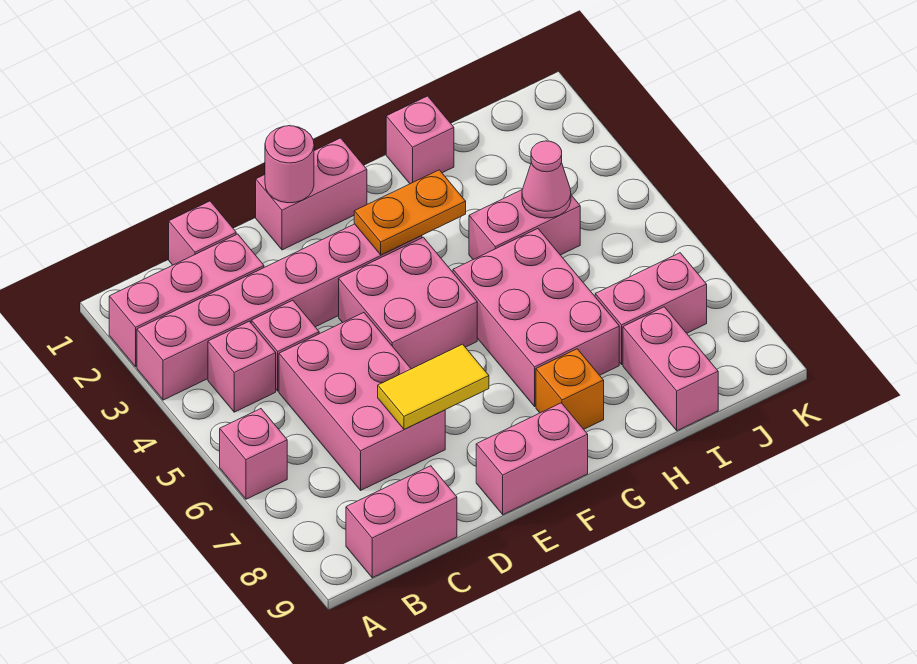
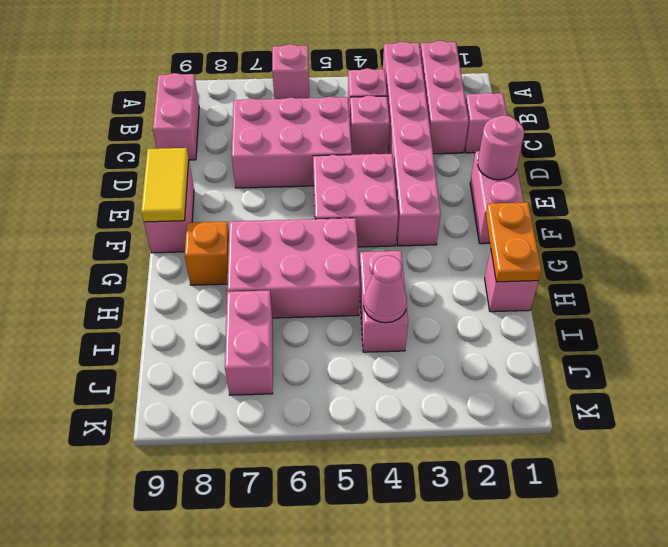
yellow tile D7:E7 level 2 -> yellow tile E9:F9 level 2
orange plate F3:G3 level 2 -> orange plate G1:H1 level 2
pink brick I8:I9 level 1 -> none

